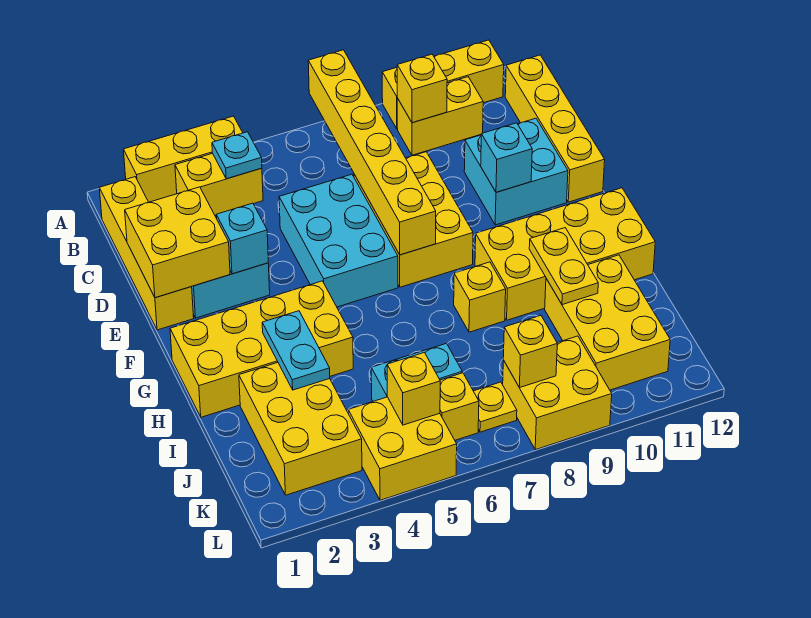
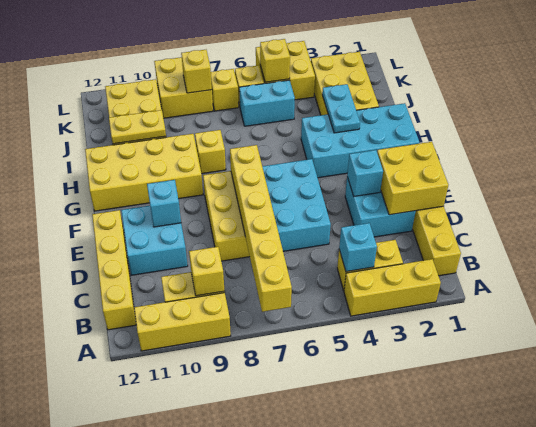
cyan plate B4 level 2 -> cyan brick B4 level 2
yellow brick G1:H4 level 1 -> cyan brick G1:H4 level 1
yellow plate H10:I10 level 2 -> yellow plate I10:I11 level 2
yellow plate K7 level 1 -> yellow brick K7 level 1

